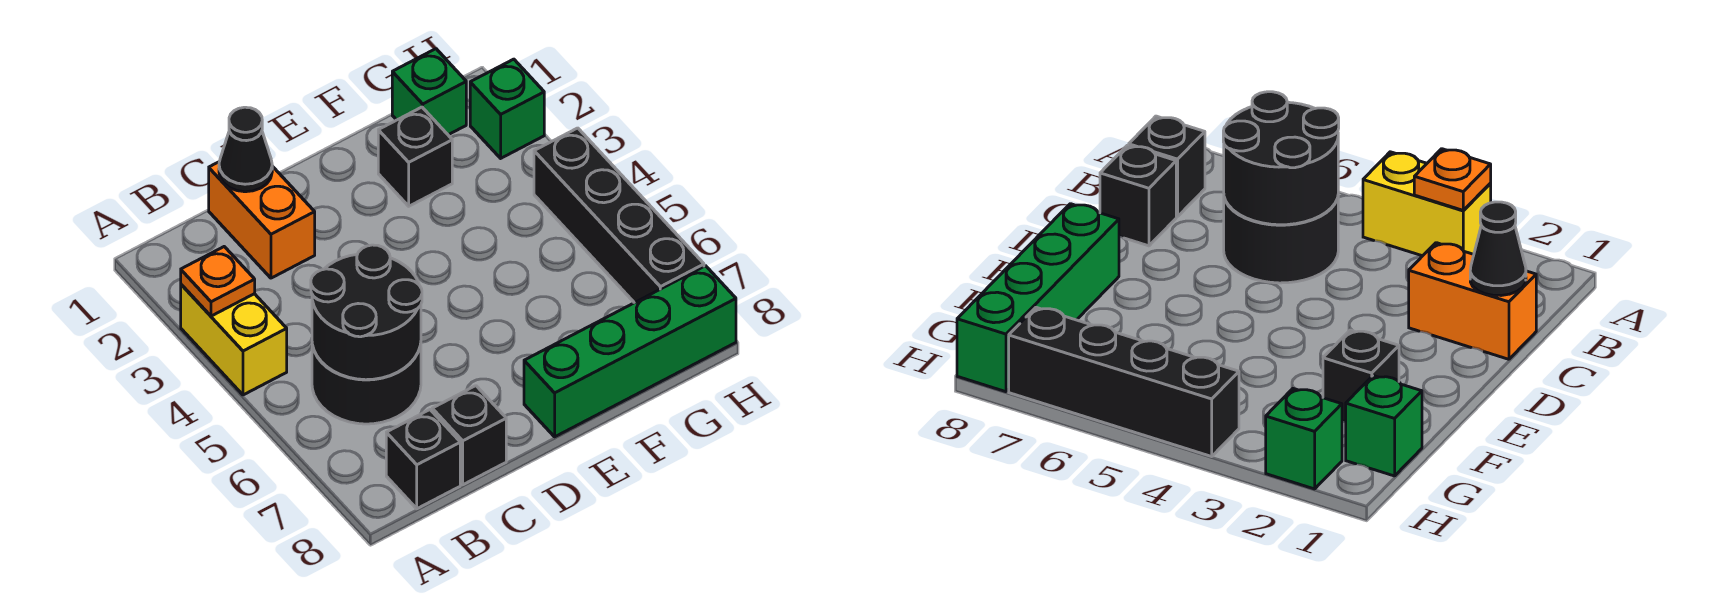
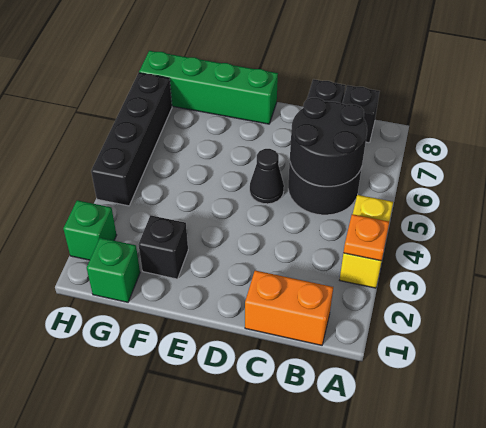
orange brick C1:C2 level 1 -> orange brick B1:C1 level 1
black cone C1 level 2 -> black cone D5 level 1

